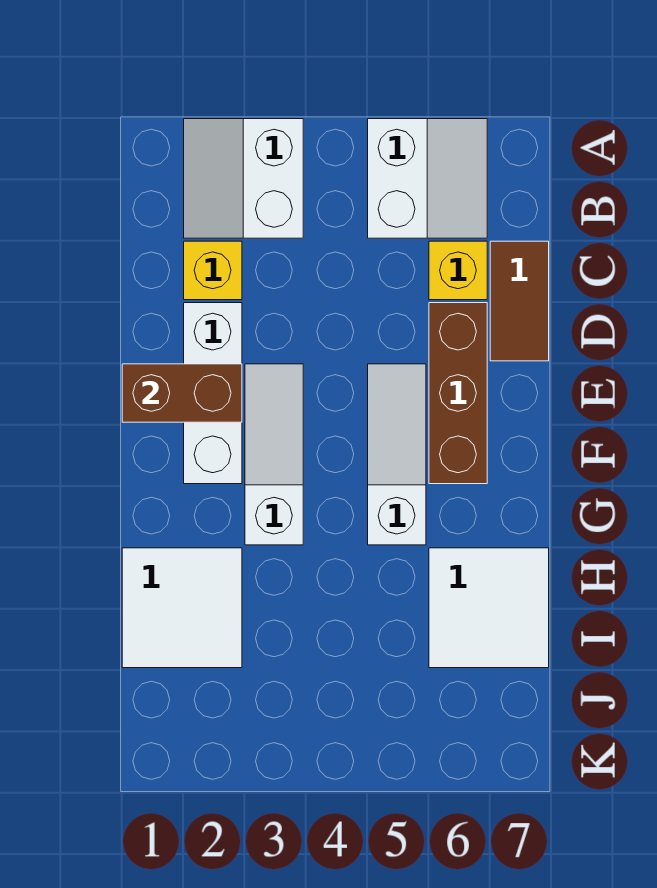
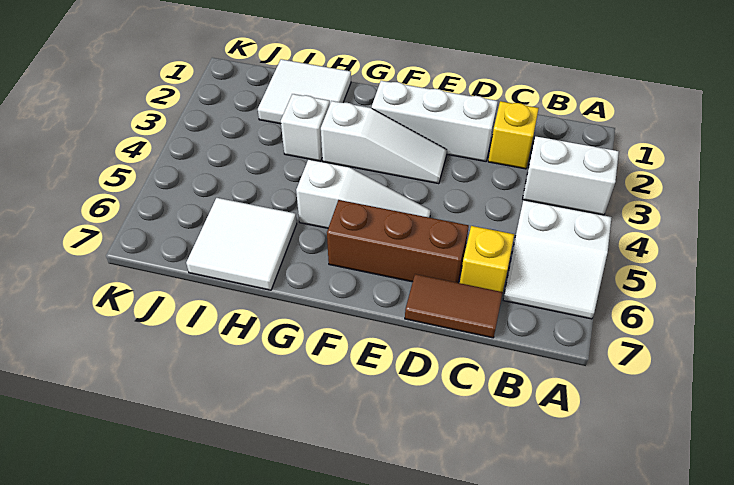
brown brick E1:E2 level 2 -> none
none -> white brick H3 level 1

